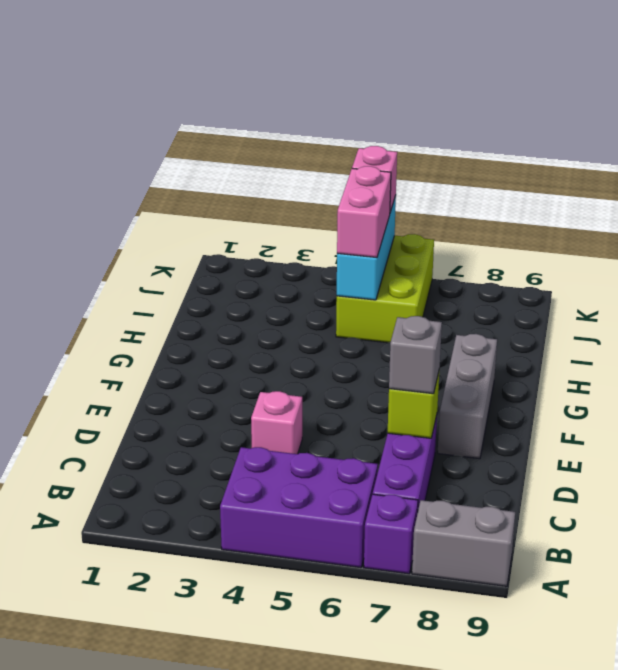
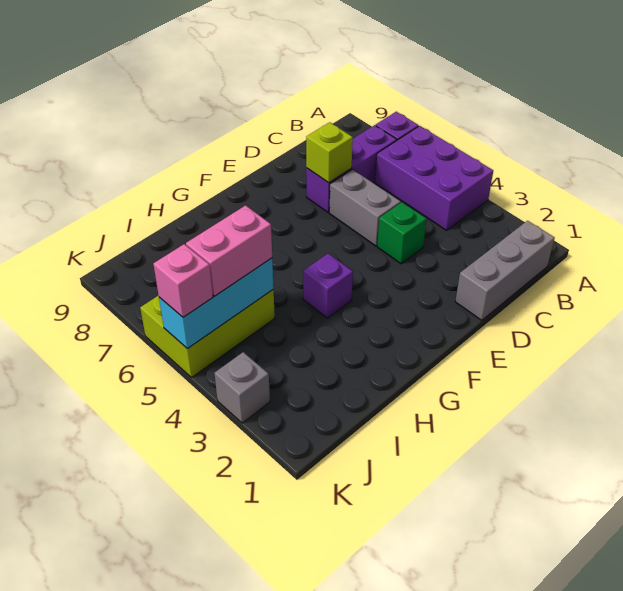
grey brick A8:A9 level 1 -> grey brick D5:D6 level 1
pink brick D4 level 1 -> green brick D4 level 1
grey brick D7 level 3 -> grey brick K3 level 1
grey brick E8:G8 level 1 -> grey brick B1:D1 level 1
none -> purple brick G4 level 1

